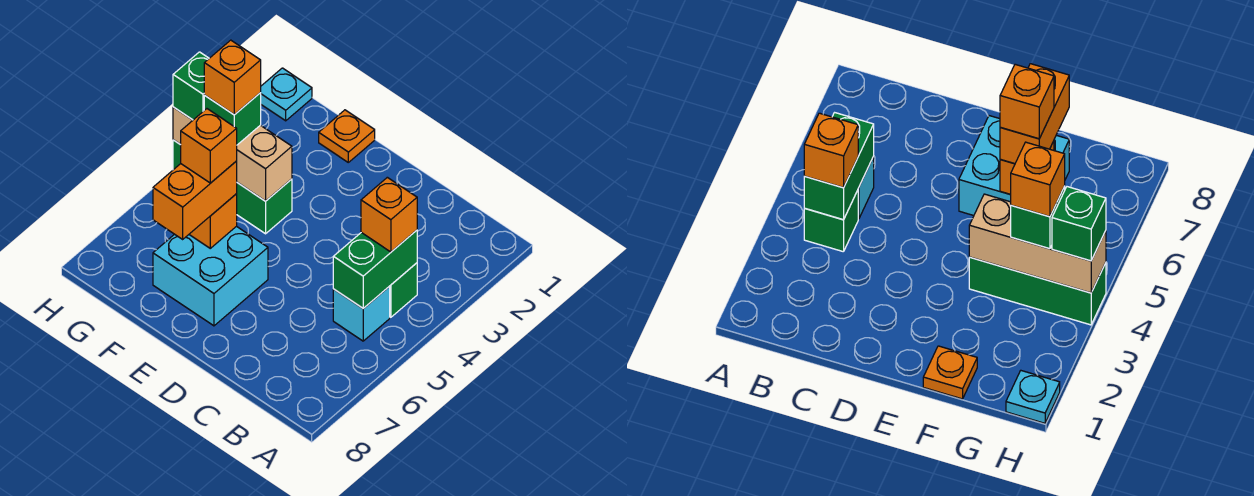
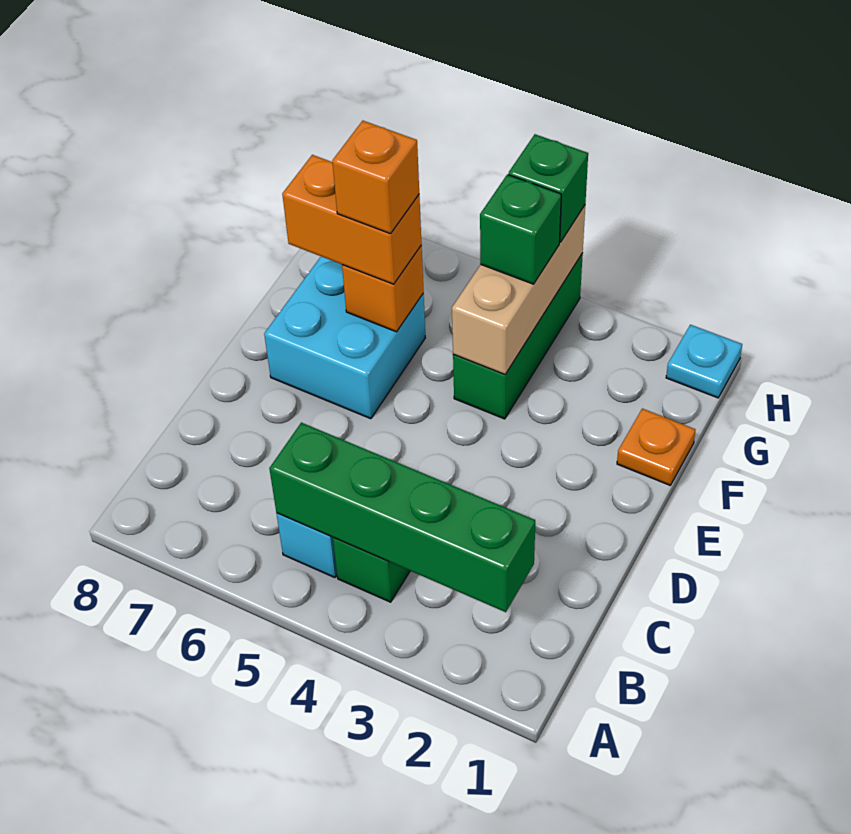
green brick B4:B5 level 2 -> green brick B2:B5 level 2
orange brick B4 level 3 -> none
orange brick G4 level 4 -> none

